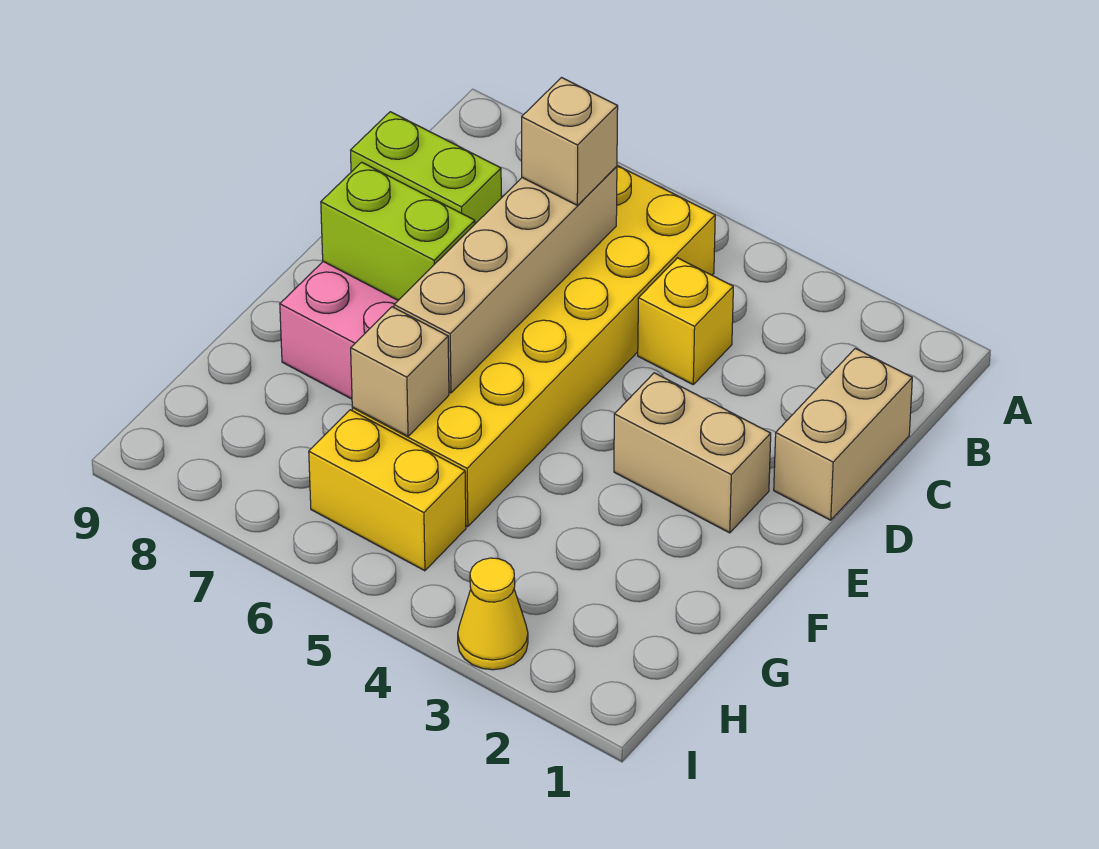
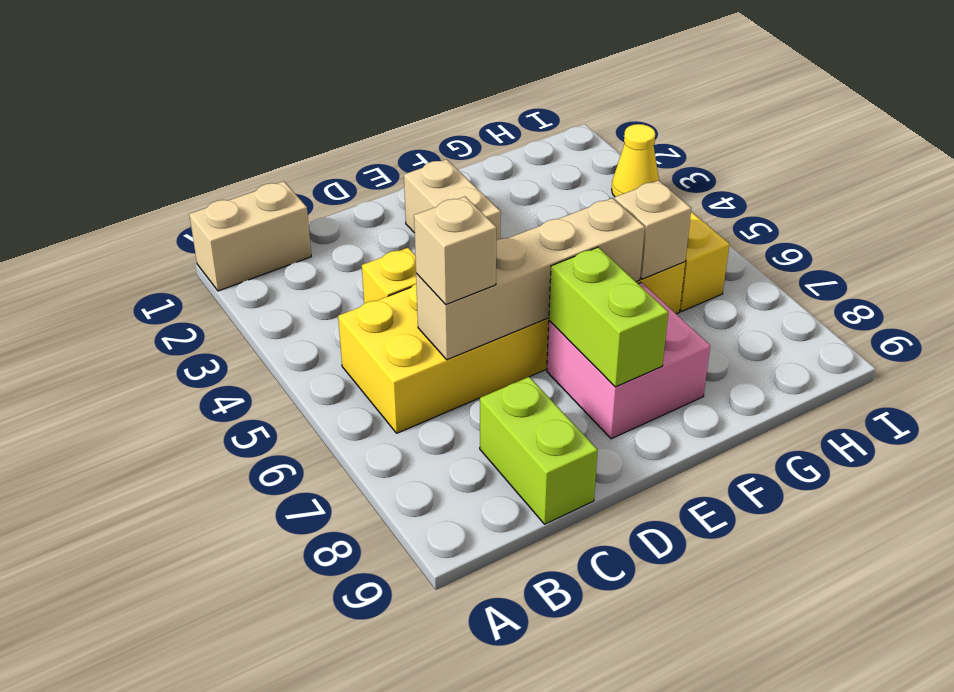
tan brick C1:D1 level 1 -> tan brick A1:B1 level 1

